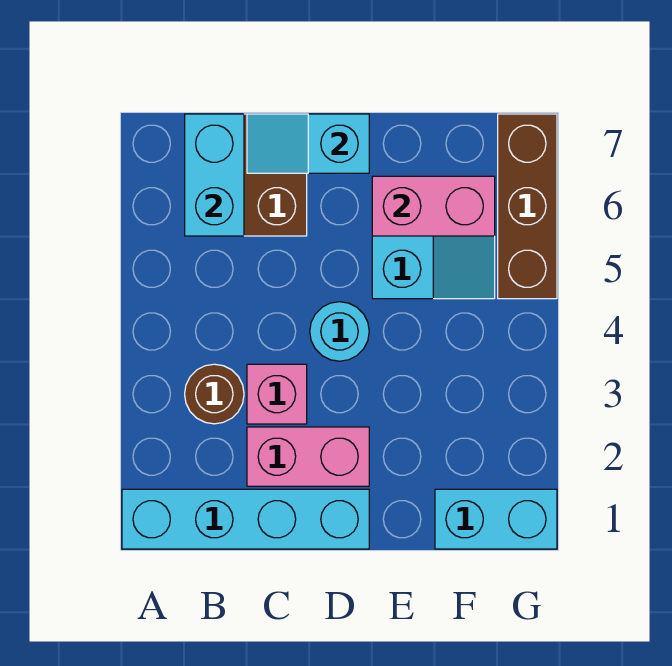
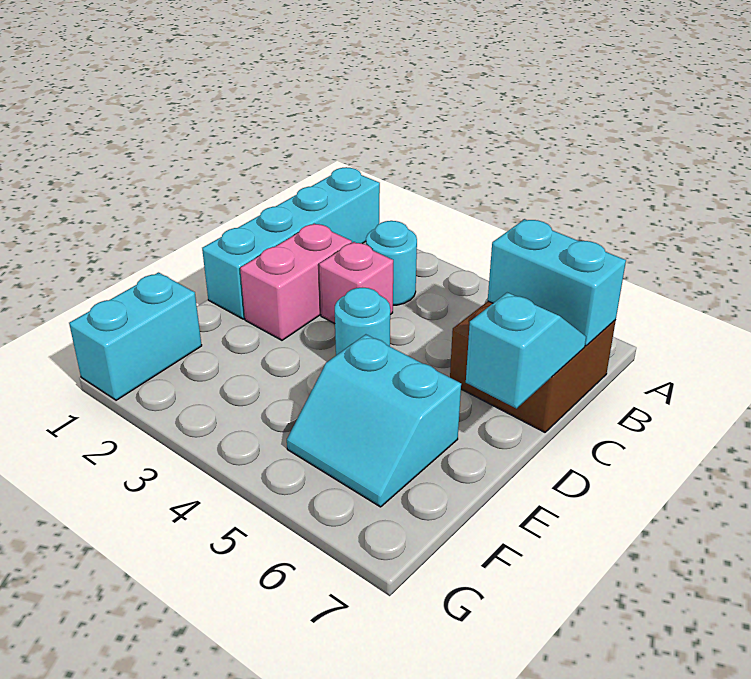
brown round brick B3 level 1 -> cyan round brick B3 level 1
pink brick E6:F6 level 2 -> none
brown brick G5:G7 level 1 -> none

